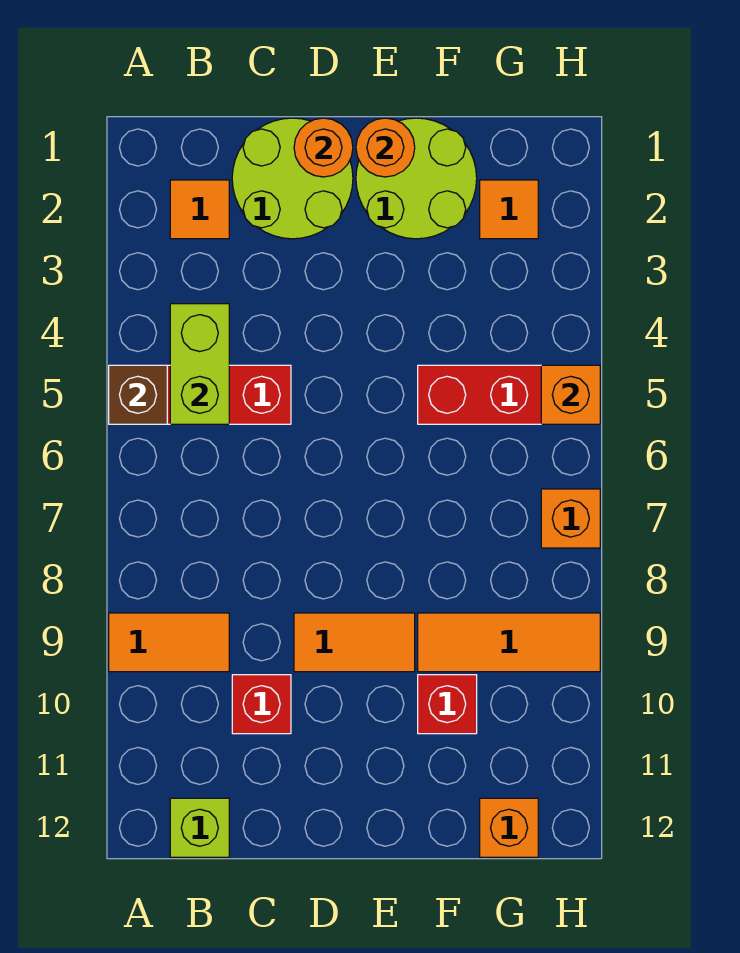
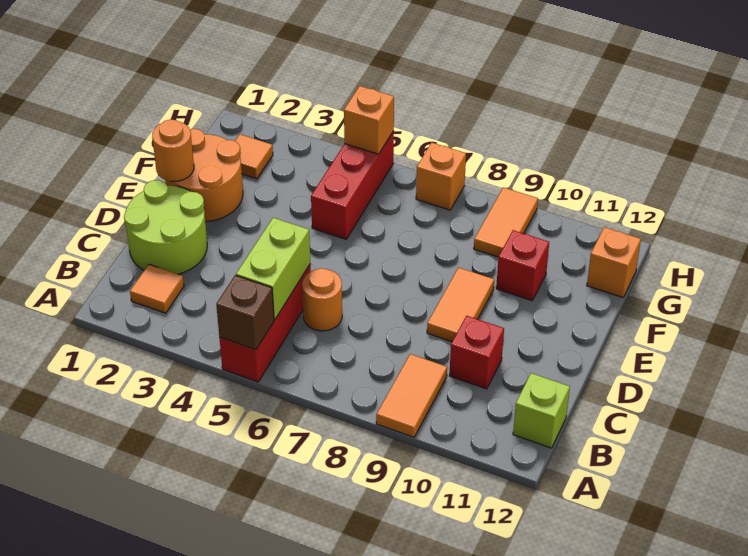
lime brick B4:B5 level 2 -> lime brick B5:C5 level 2
orange round brick D1 level 2 -> orange round brick C6 level 1
lime round brick E1:F2 level 1 -> orange round brick E1:F2 level 1
orange tile F9:H9 level 1 -> orange tile G9:H9 level 1

